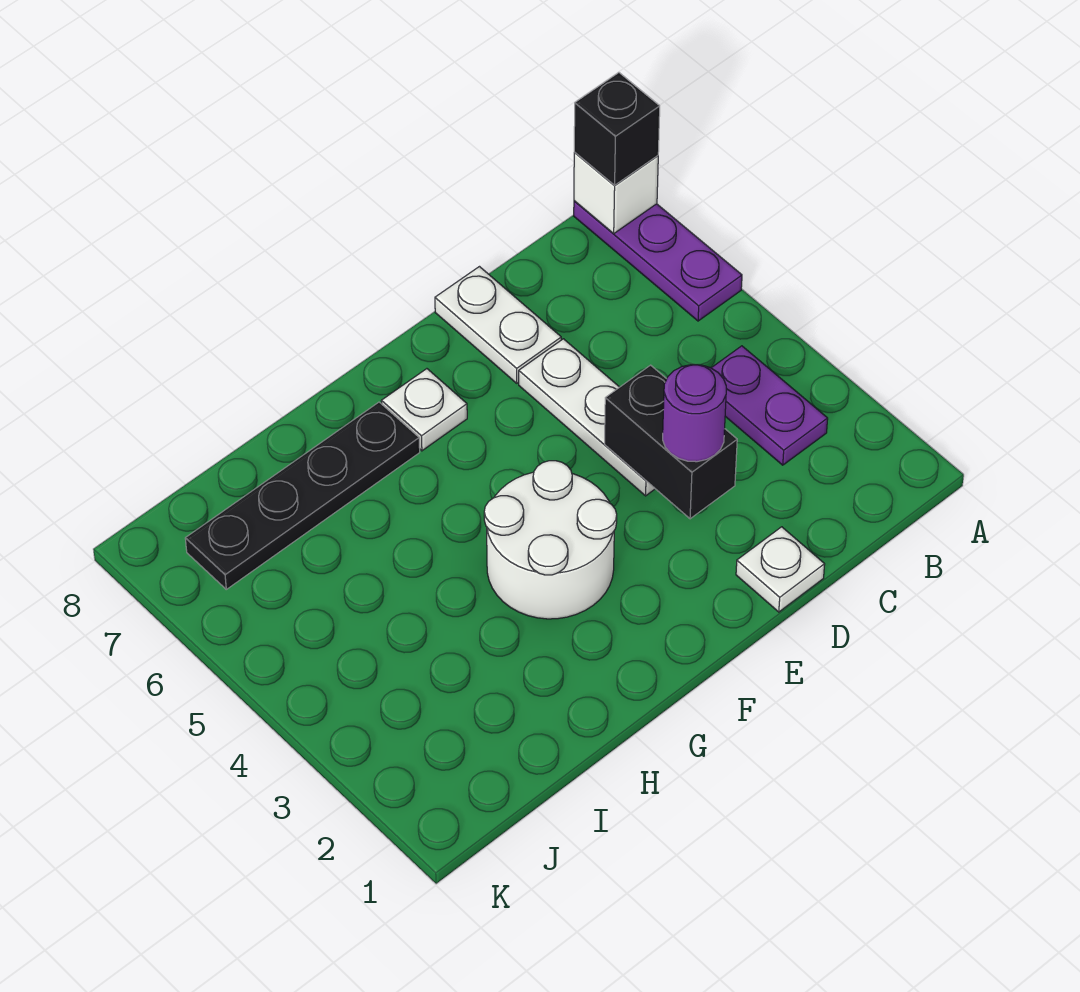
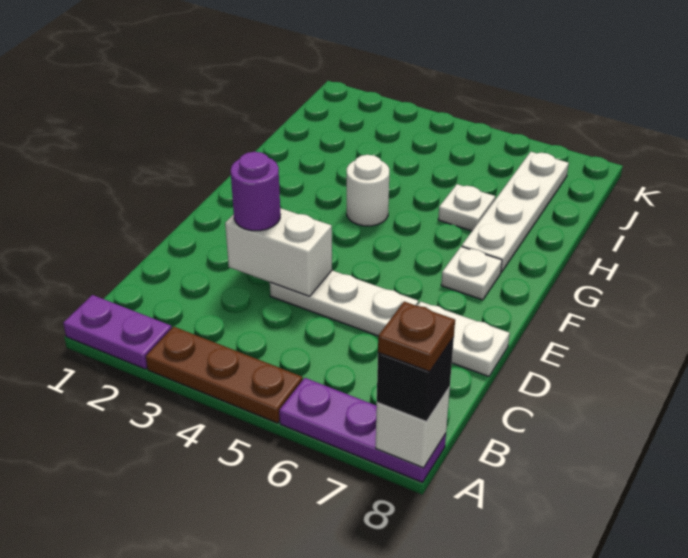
none -> brown plate A3:A5 level 1
none -> brown plate A8 level 4
purple plate B3:B4 level 1 -> purple plate A1:A2 level 1
white plate D1 level 1 -> white plate H6 level 1
black brick D3:D4 level 2 -> white brick D3:D4 level 2
white round brick F3:G4 level 1 -> white round brick G4 level 1
black plate G7:J7 level 1 -> white plate G7:J7 level 1

